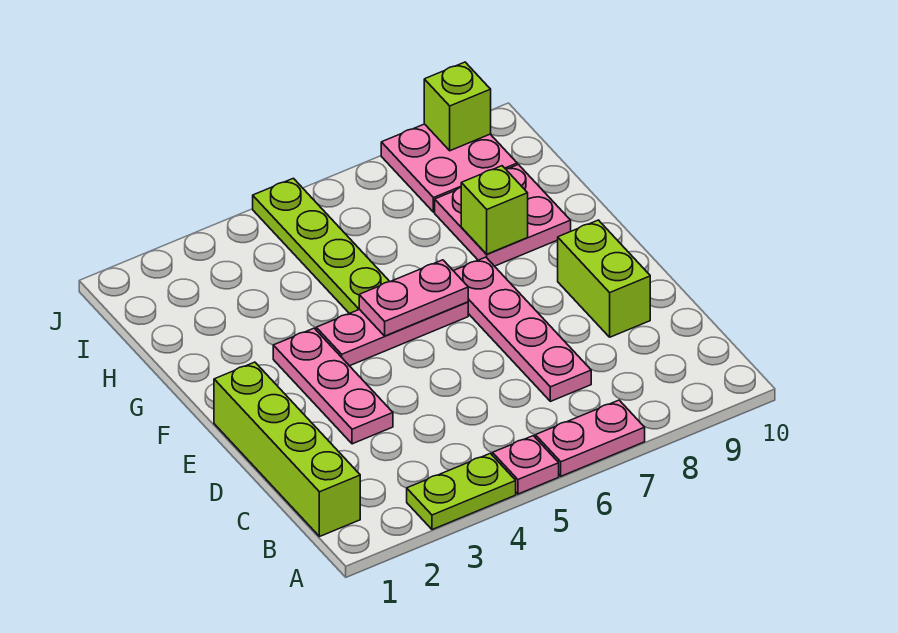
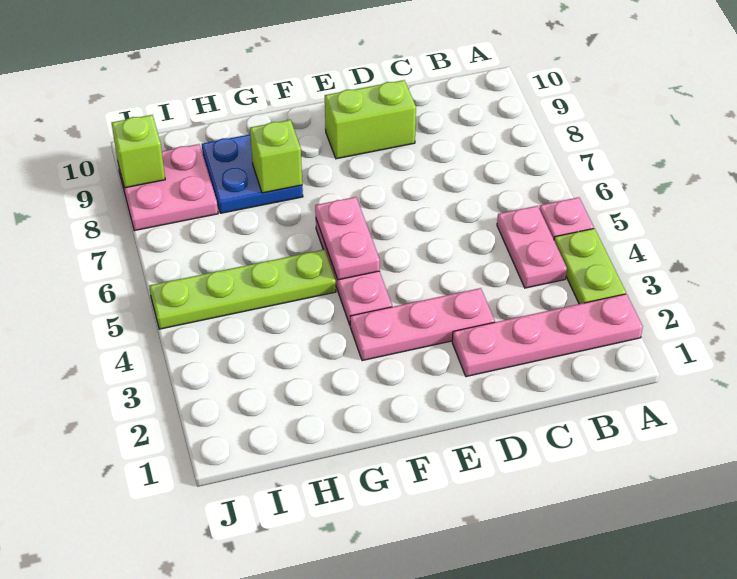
pink plate A6:A7 level 1 -> pink plate B4:B5 level 1
lime brick B1:E1 level 1 -> none
pink plate C7:F7 level 1 -> pink plate A2:D2 level 1
pink plate G8:H9 level 1 -> blue plate G8:H9 level 1

